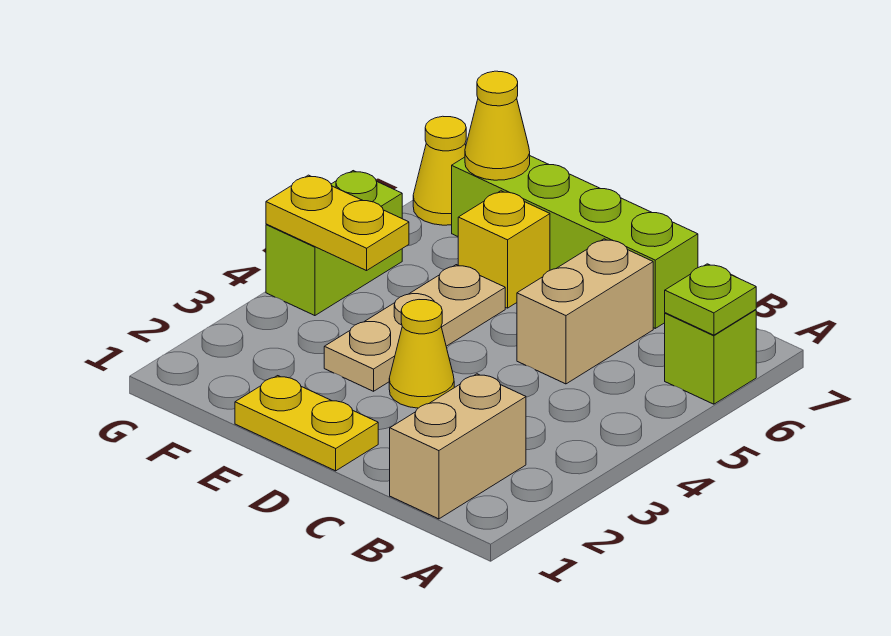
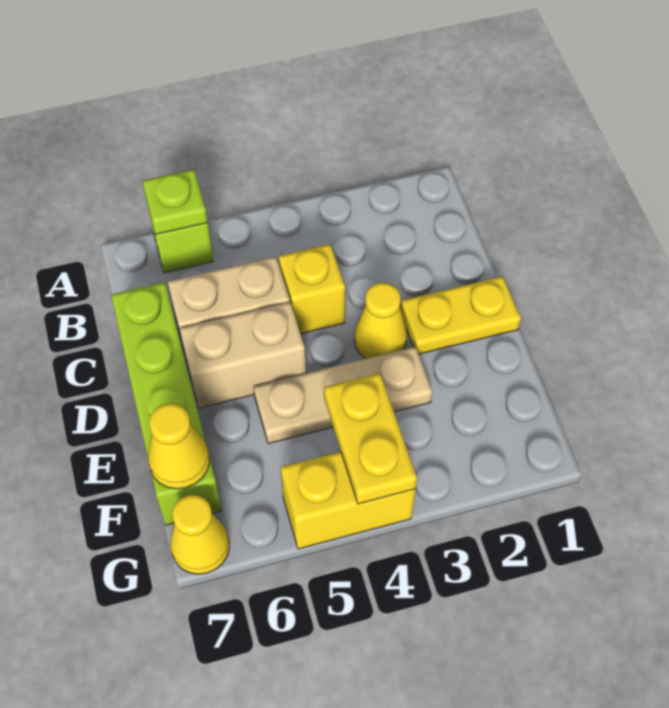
tan brick B1:B2 level 1 -> tan brick D5:D6 level 1
yellow plate D1:E1 level 1 -> yellow plate D1:D2 level 1
yellow brick E6 level 1 -> yellow brick C4 level 1
lime brick G4:G5 level 1 -> yellow brick G4:G5 level 1

